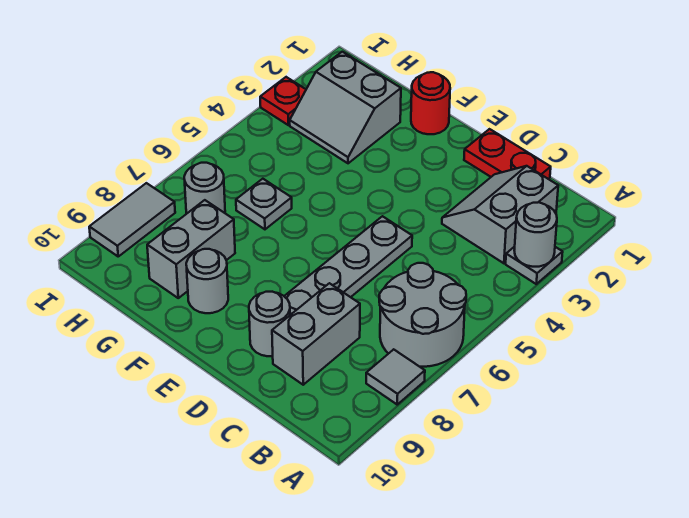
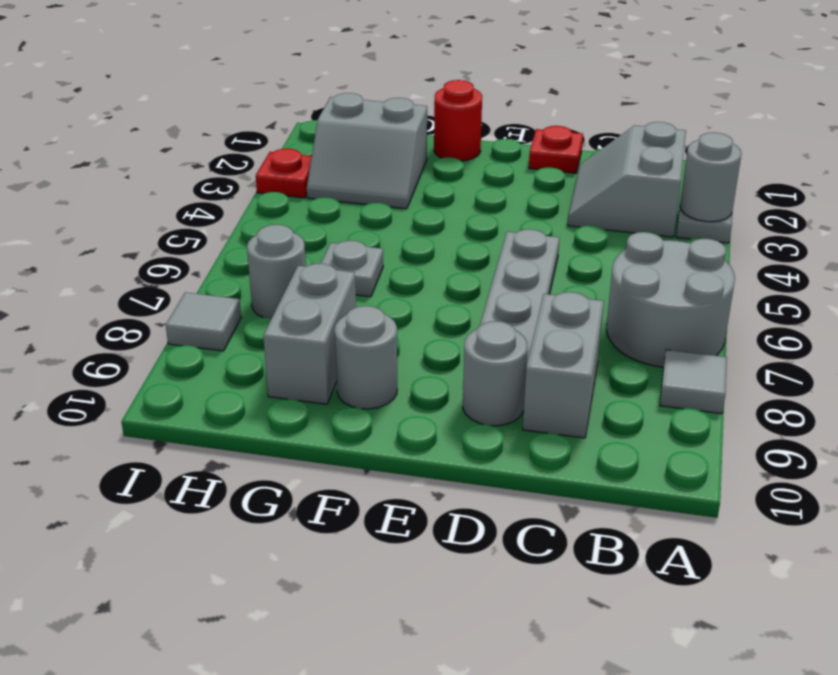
red plate C1:D1 level 1 -> red plate D1 level 1
grey tile I8:I9 level 1 -> grey tile I8 level 1

